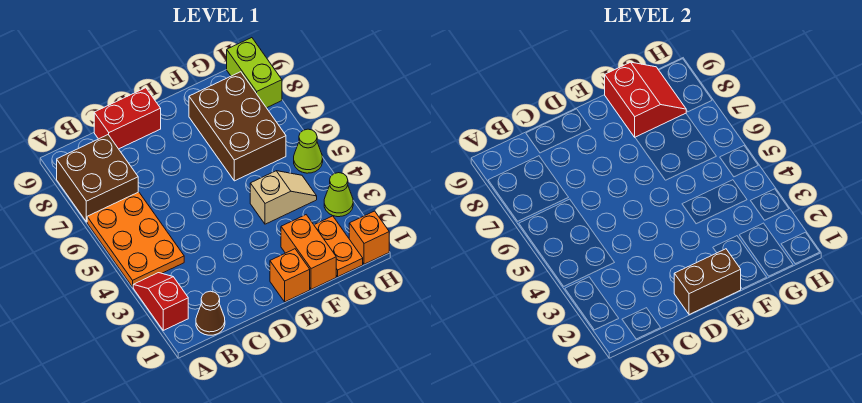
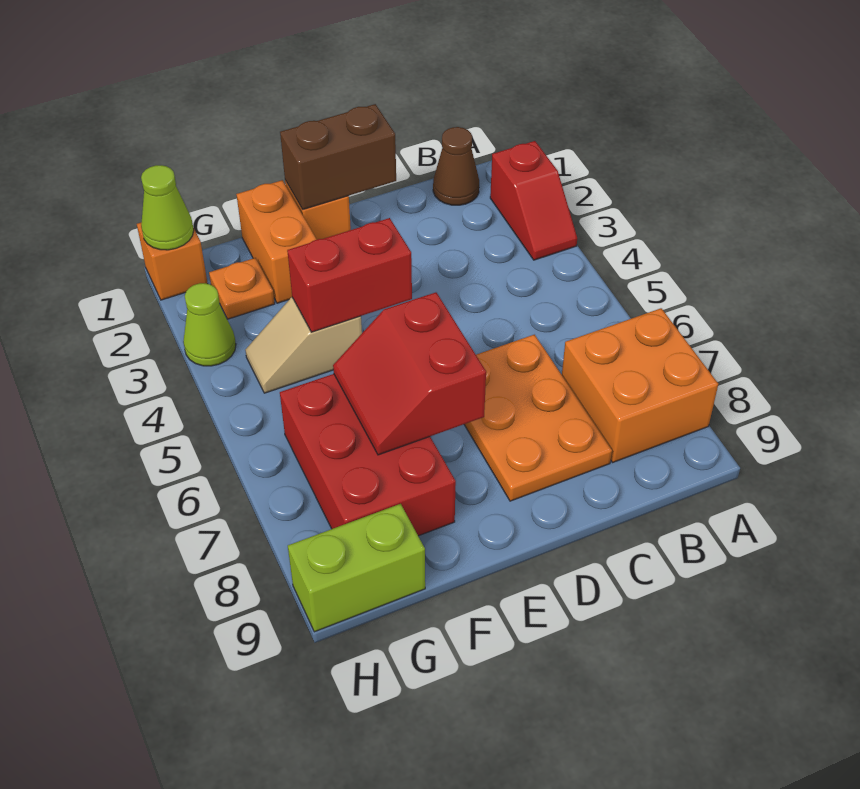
orange plate A4:B6 level 1 -> orange plate C6:D8 level 1
brown brick A7:B8 level 1 -> orange brick A7:B8 level 1
red brick C9:D9 level 1 -> red brick E4:F4 level 2
brown brick F6:G8 level 1 -> red brick F6:G8 level 1
red slope F8:G9 level 2 top F -> red slope E6:F7 level 2 top E
orange plate G1:G2 level 1 -> orange plate G2 level 1
lime cone H5 level 1 -> lime cone H1 level 2
lime brick H8:H9 level 1 -> lime brick G9:H9 level 1

